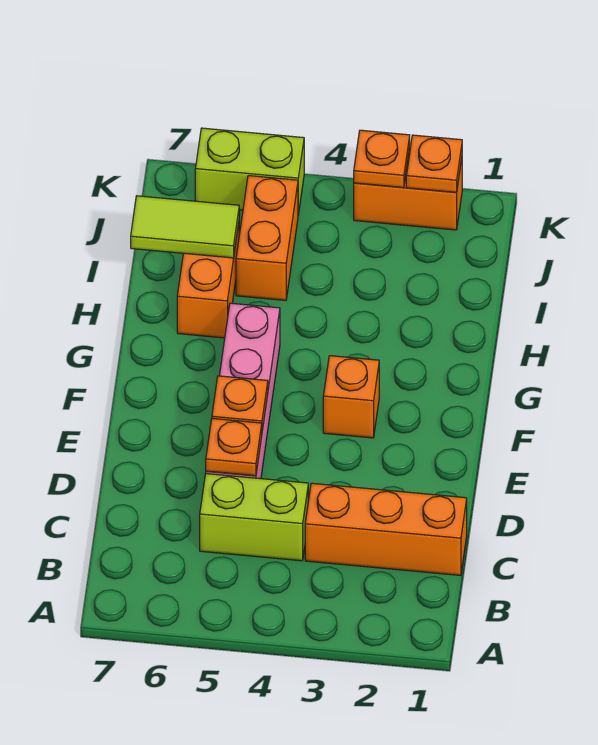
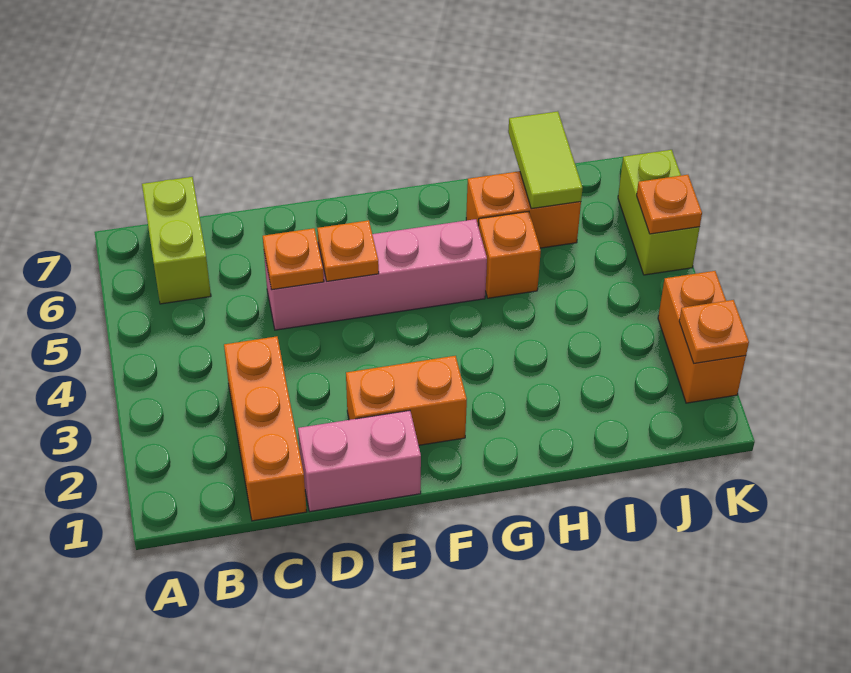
lime brick C4:C5 level 1 -> lime brick B6:B7 level 1
none -> pink brick D1:E1 level 1
orange brick F3 level 1 -> orange brick H5 level 1
orange brick I5:J5 level 1 -> orange brick E2:F2 level 1
orange plate K3 level 2 -> orange plate K5 level 2

